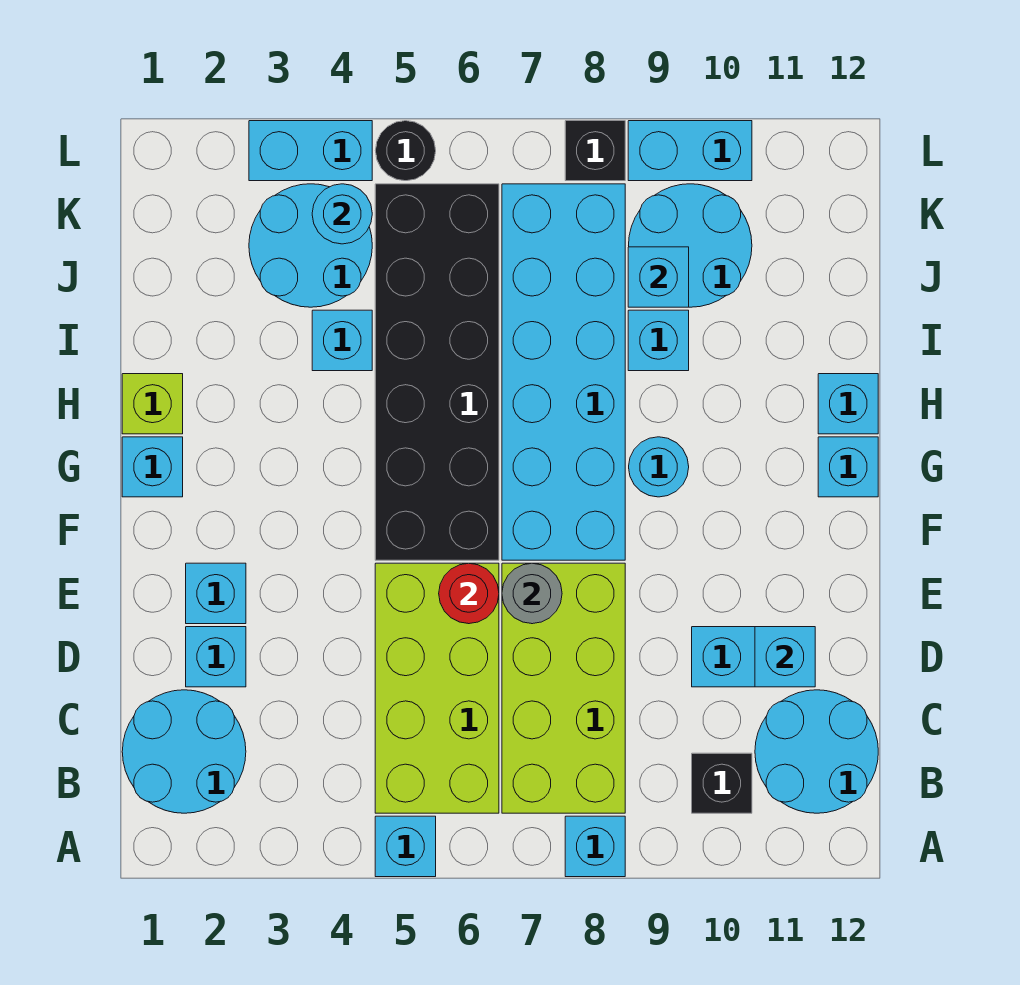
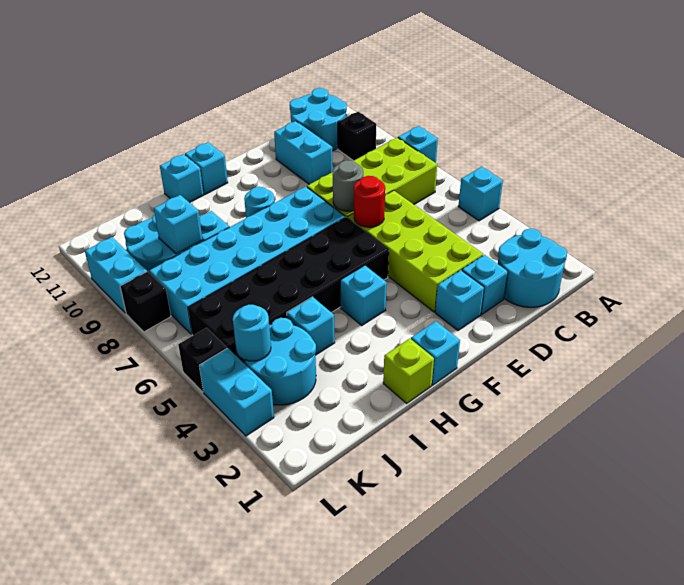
lime brick B5:E6 level 1 -> lime brick D3:E6 level 1
cyan brick D11 level 2 -> cyan brick G4 level 1
black round brick L5 level 1 -> black brick L5 level 1

